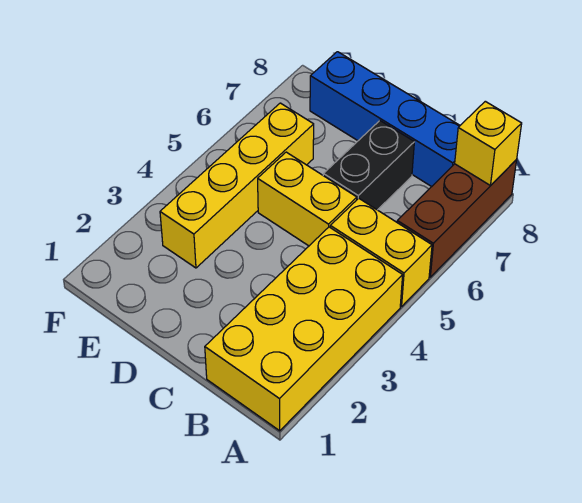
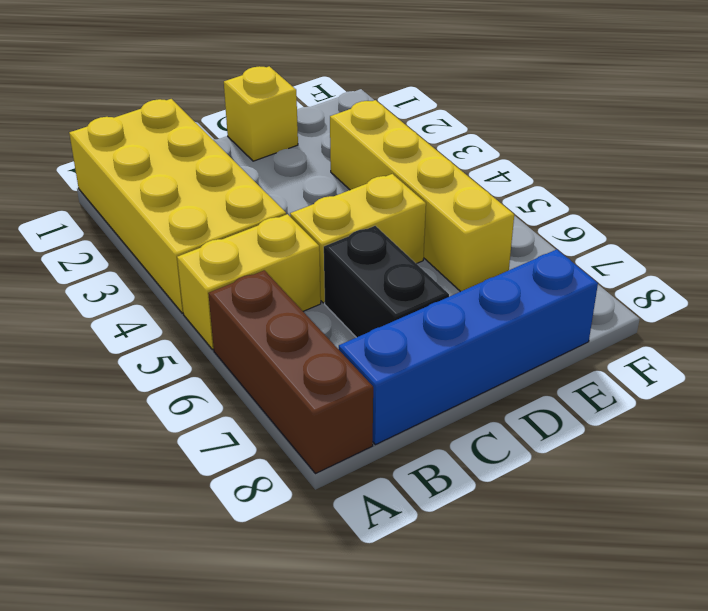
yellow brick A8 level 2 -> yellow brick D1 level 1

